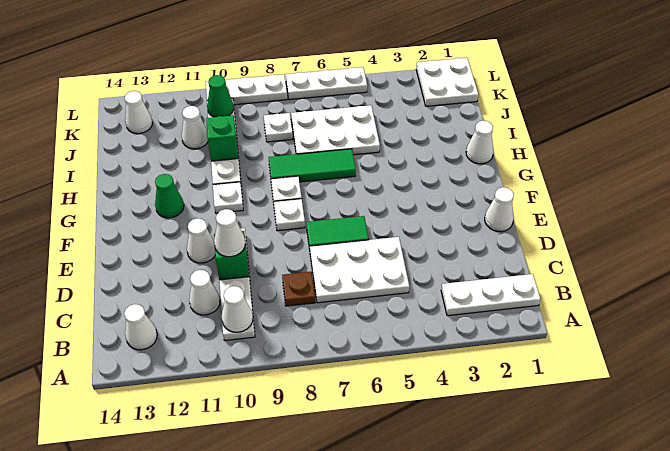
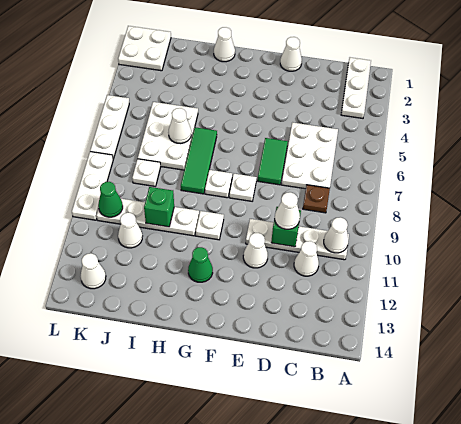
white cone B13 level 1 -> white cone I6 level 2

